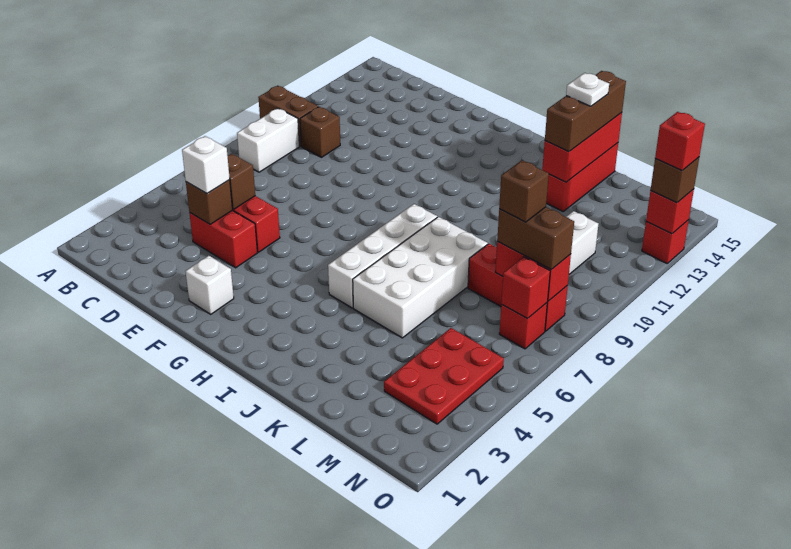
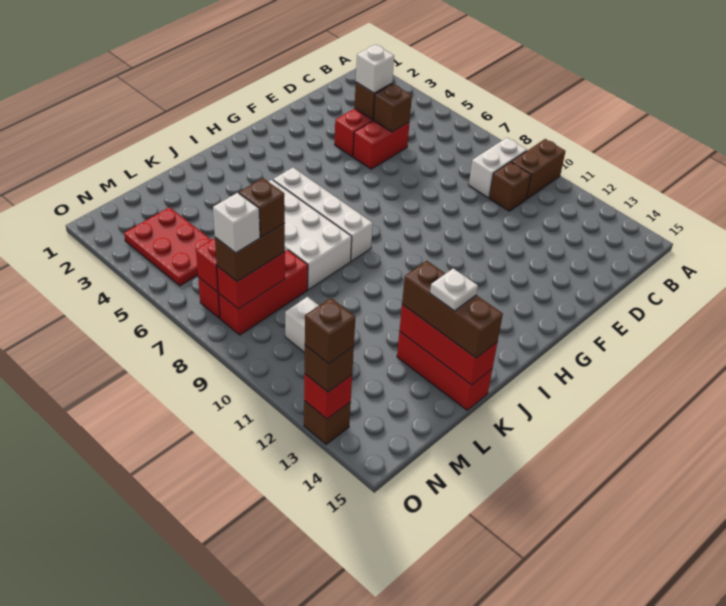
white brick B8:B9 level 1 -> white brick B9:C9 level 1
white brick F2 level 1 -> white brick N8 level 4
red brick O13 level 1 -> brown brick O13 level 1
red brick O13 level 4 -> brown brick O13 level 4

